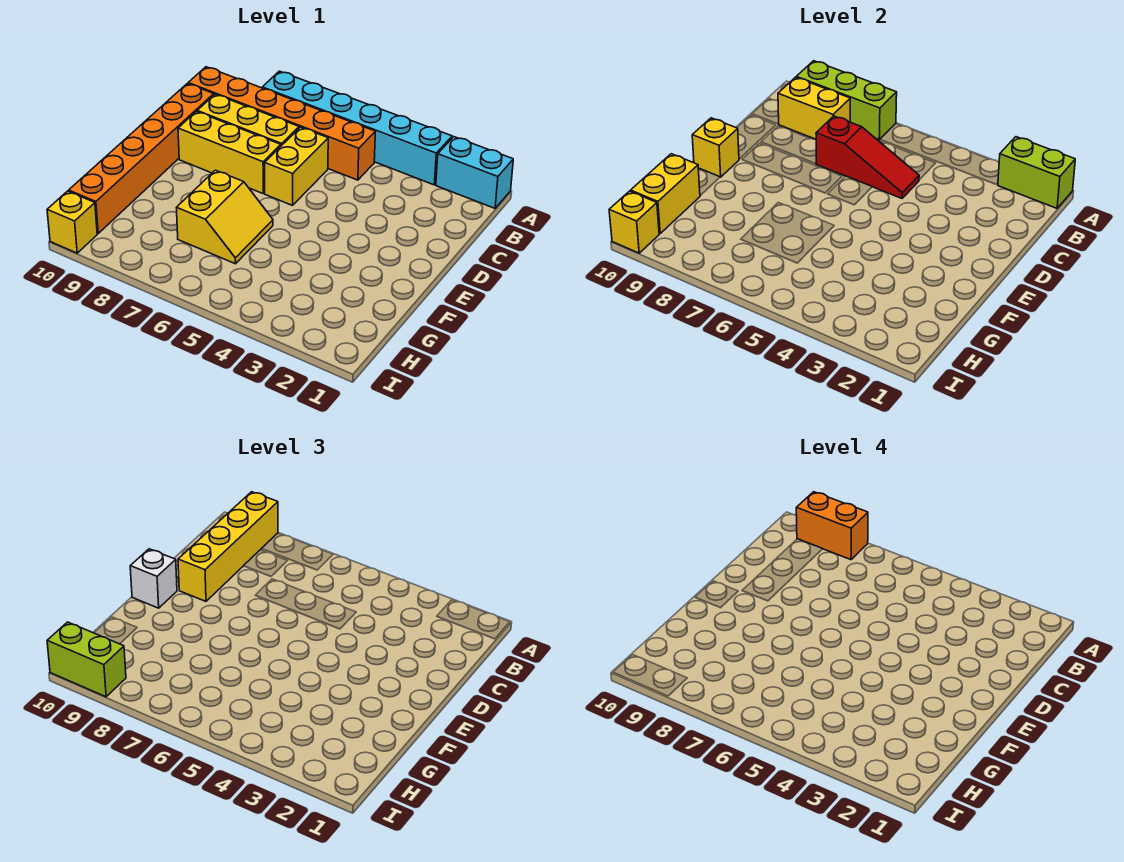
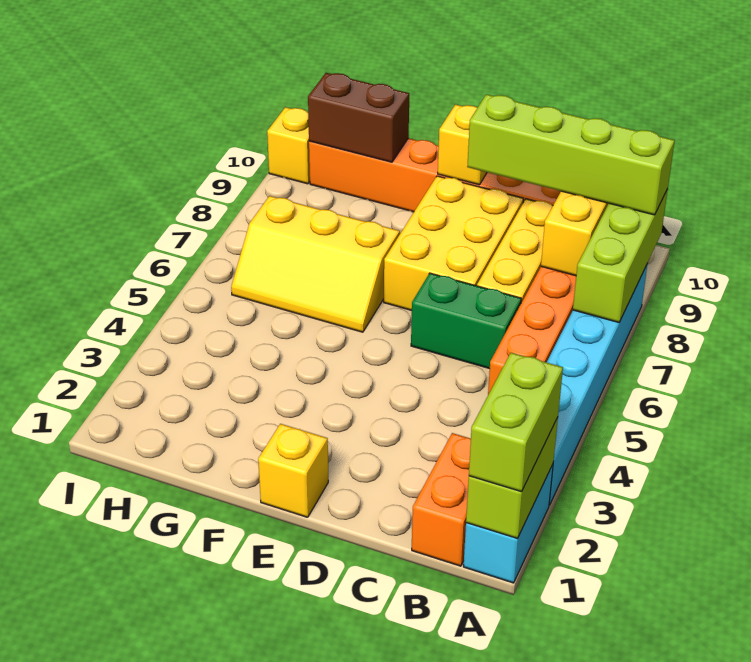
orange brick A8:A9 level 4 -> orange brick B1:B2 level 1
yellow brick A9:D9 level 3 -> lime brick A9:D9 level 3
red slope C5:C7 level 2 top 7 -> none
yellow brick C6:D6 level 1 -> green brick C6:D6 level 1
yellow brick D7:D9 level 1 -> yellow brick D7:E9 level 1
white brick E10 level 3 -> none
yellow slope F6:G7 level 1 top 7 -> yellow slope F6:H7 level 1 top 7
yellow brick G10:H10 level 2 -> brown brick G10:H10 level 2
lime brick I9:I10 level 3 -> lime brick A1:A2 level 3
yellow brick I10 level 2 -> yellow brick E1 level 1

